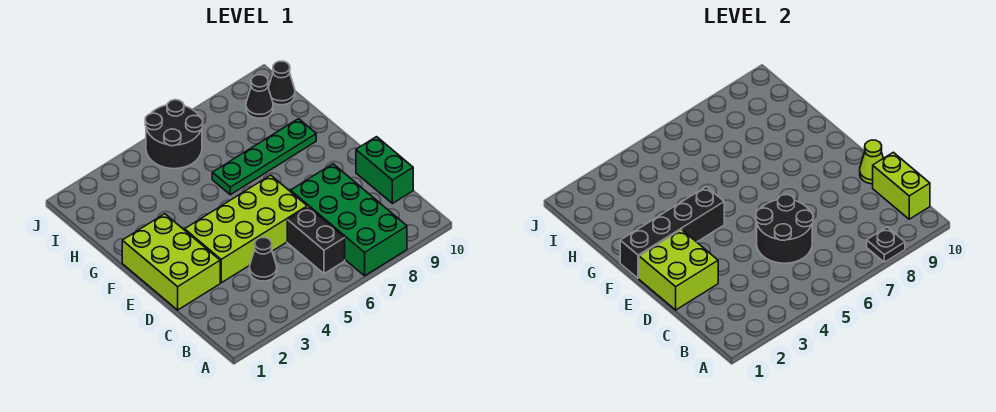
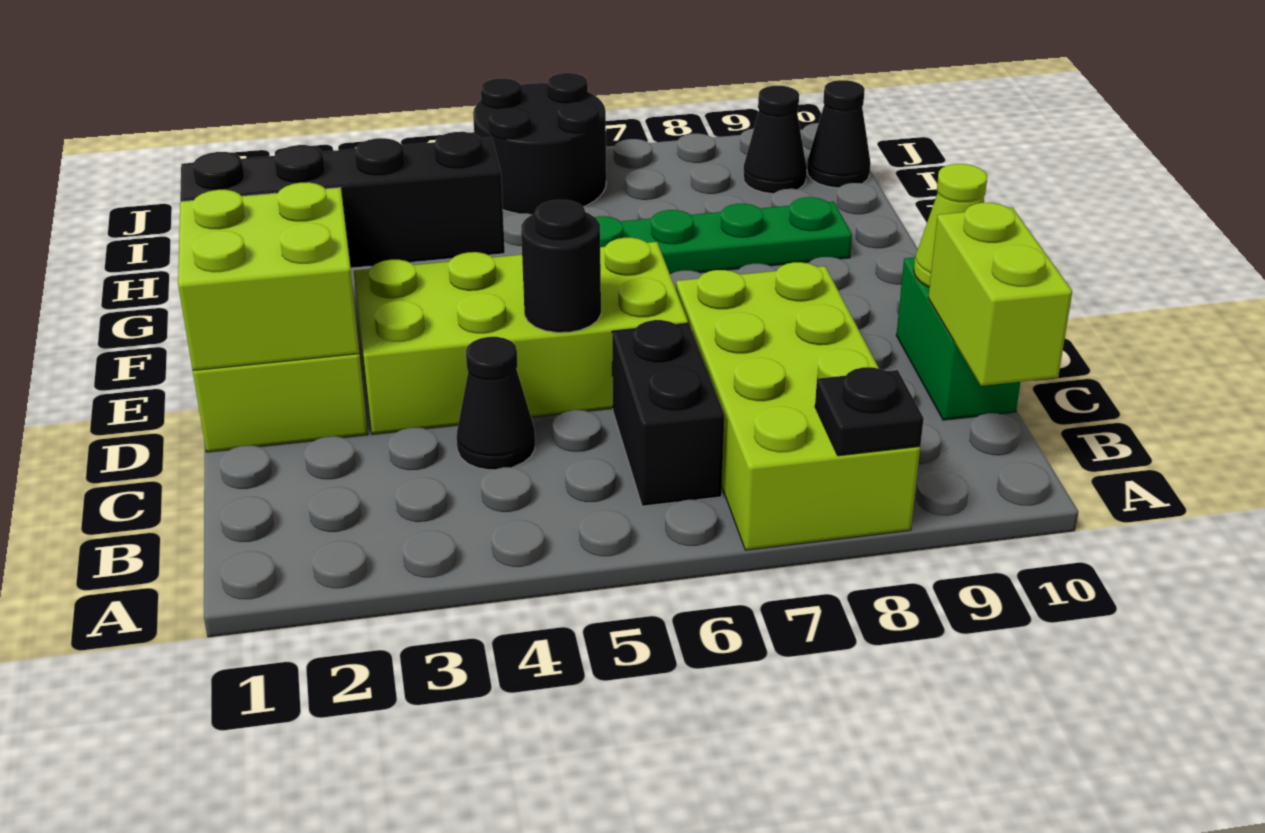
green brick A7:D8 level 1 -> lime brick A7:D8 level 1
black round brick C5:D6 level 2 -> black round brick D5 level 2

